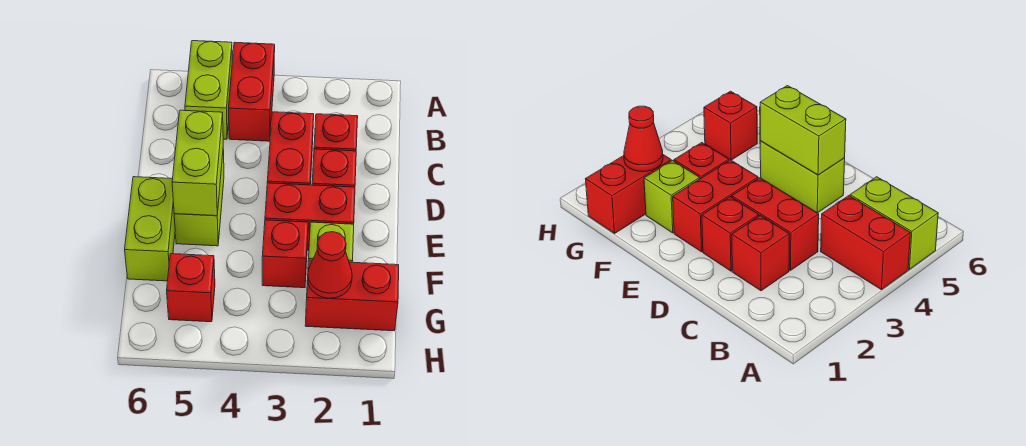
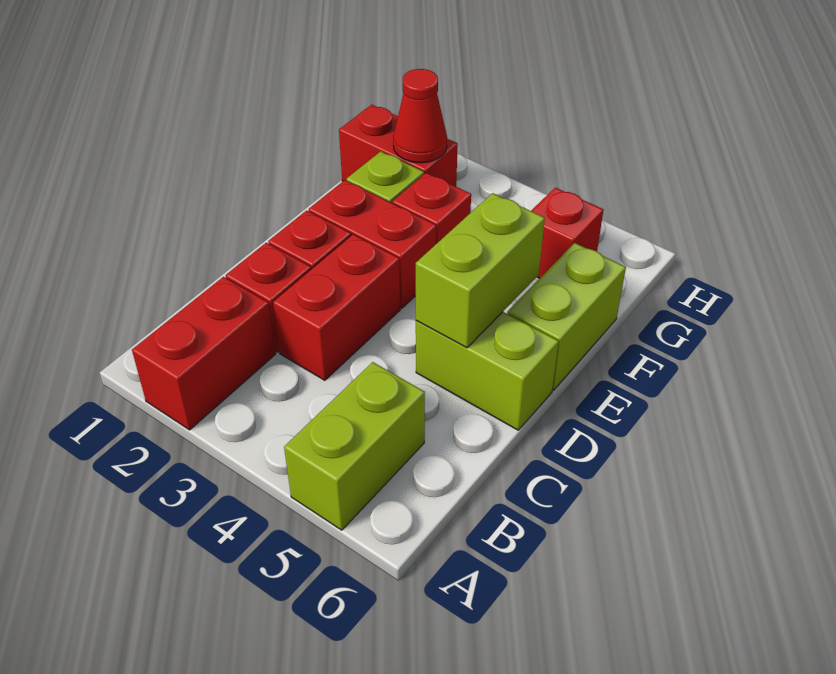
red brick A4:B4 level 1 -> red brick A2:B2 level 1
lime brick D5:E5 level 1 -> lime brick D5:D6 level 1

